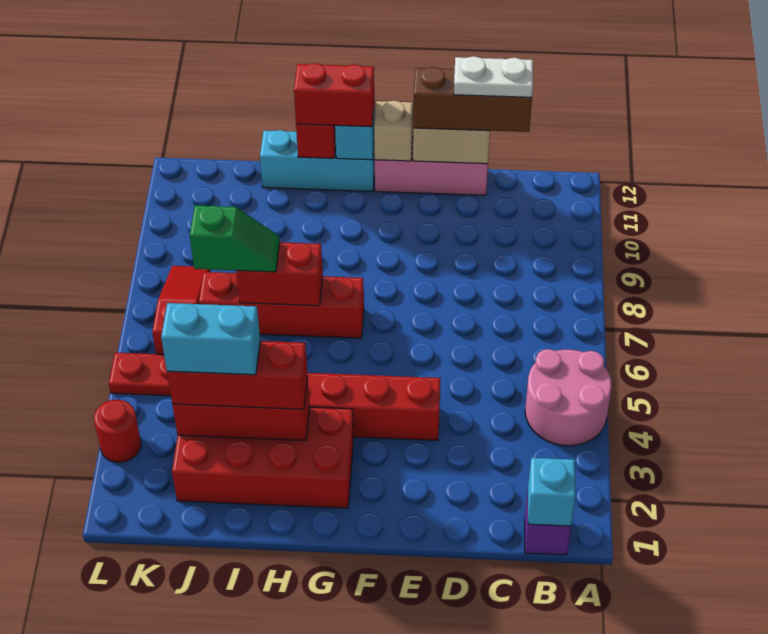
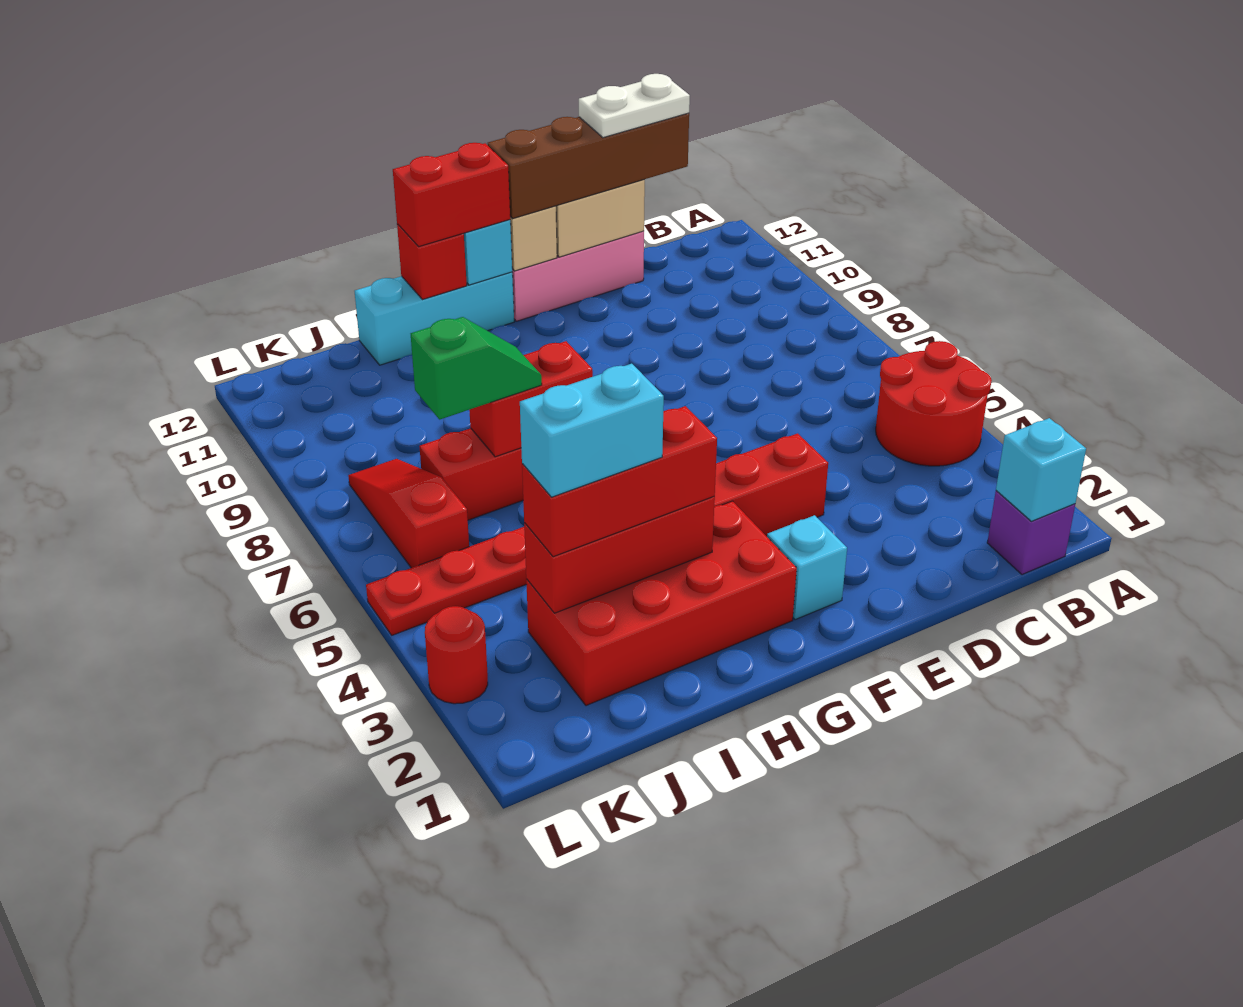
pink round brick A4:B5 level 1 -> red round brick A4:B5 level 1
brown brick C12:E12 level 3 -> brown brick C12:F12 level 3
none -> cyan brick F2 level 1

